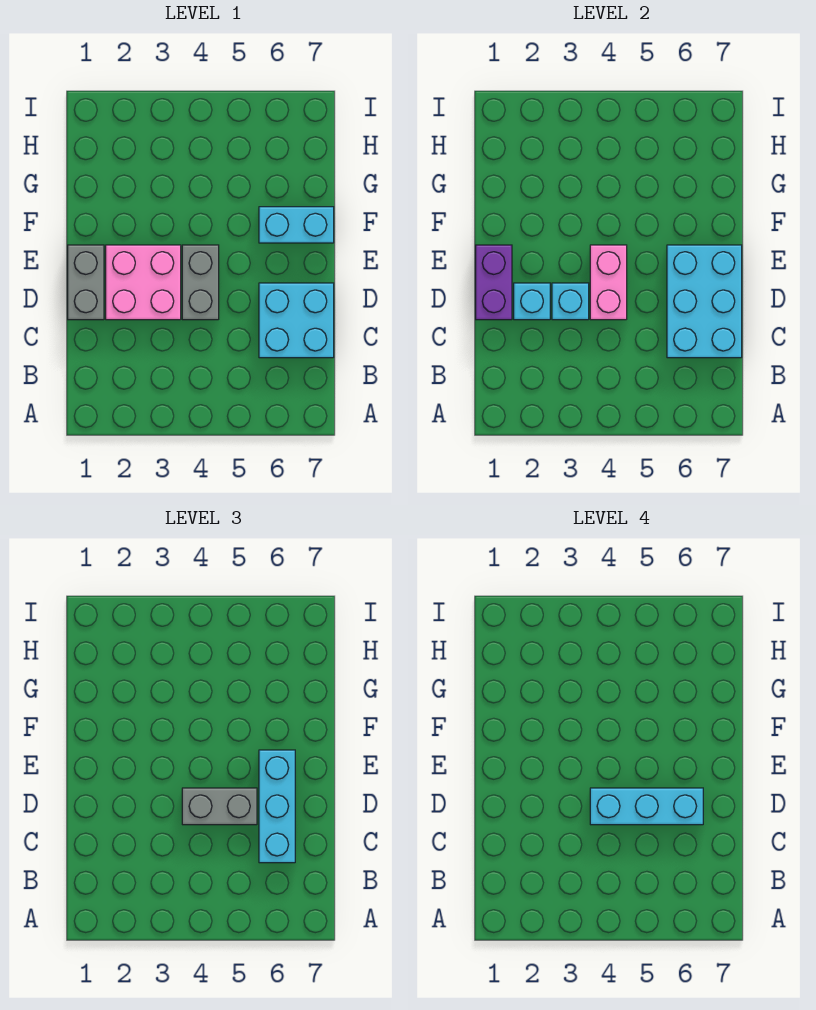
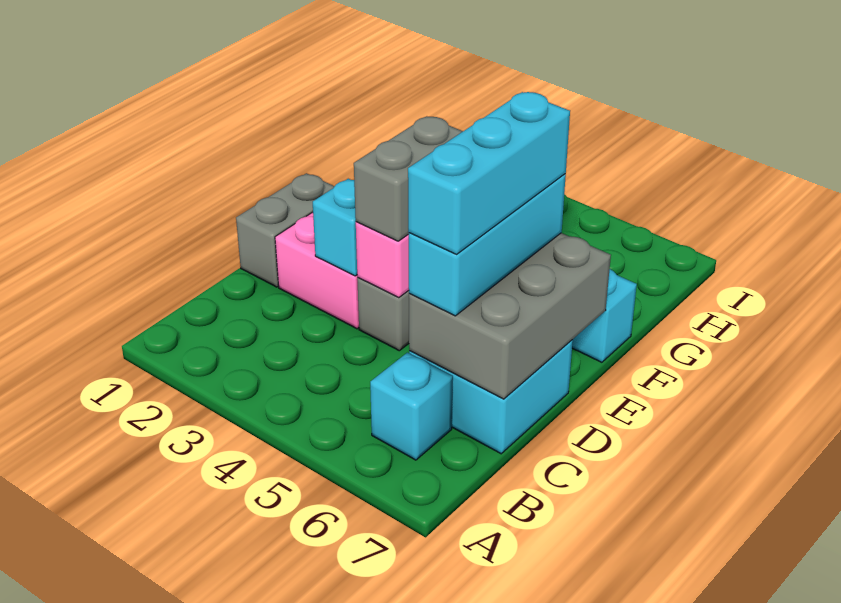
cyan brick C6:E7 level 2 -> grey brick C6:E7 level 2
purple brick D1:E1 level 2 -> none
cyan brick D2 level 2 -> cyan brick B6 level 1
grey brick D4:D5 level 3 -> grey brick D4:E4 level 3
cyan brick D4:D6 level 4 -> cyan brick C6:E6 level 4

